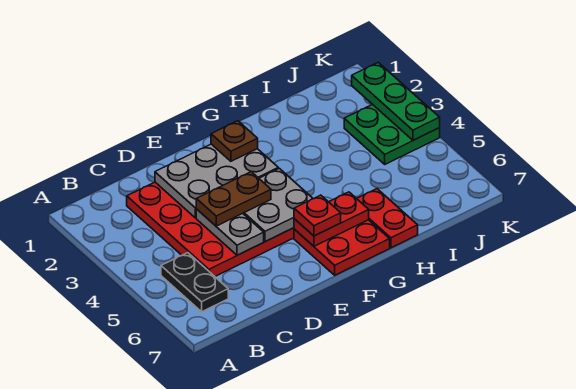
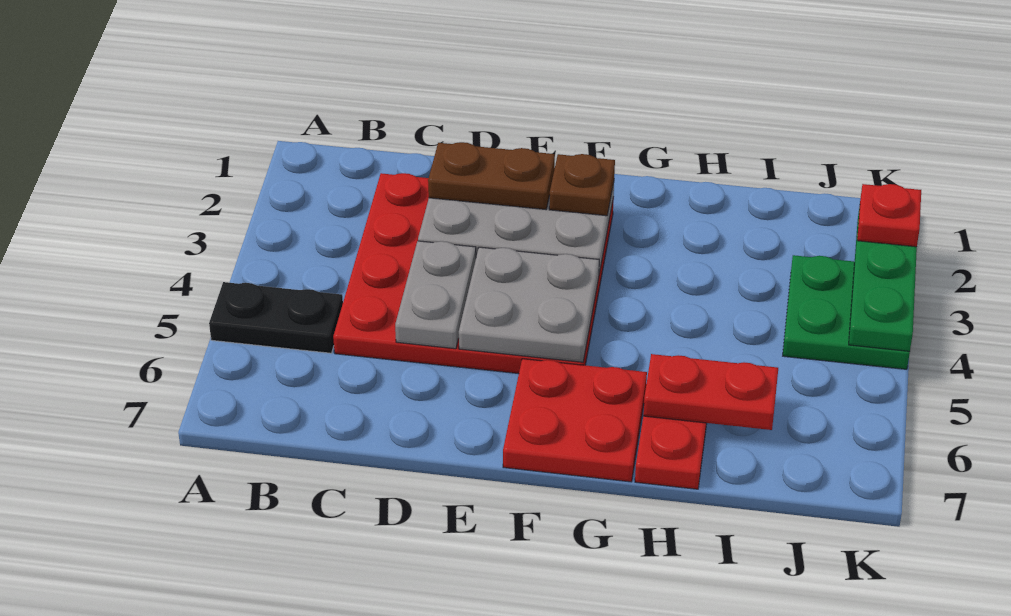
black plate B5:B6 level 1 -> black plate A5:B5 level 1
brown plate D4:E4 level 3 -> brown plate D2:E2 level 3
red plate F6:G6 level 2 -> red plate H6:I6 level 2
red plate F6 level 3 -> red plate K2 level 3

